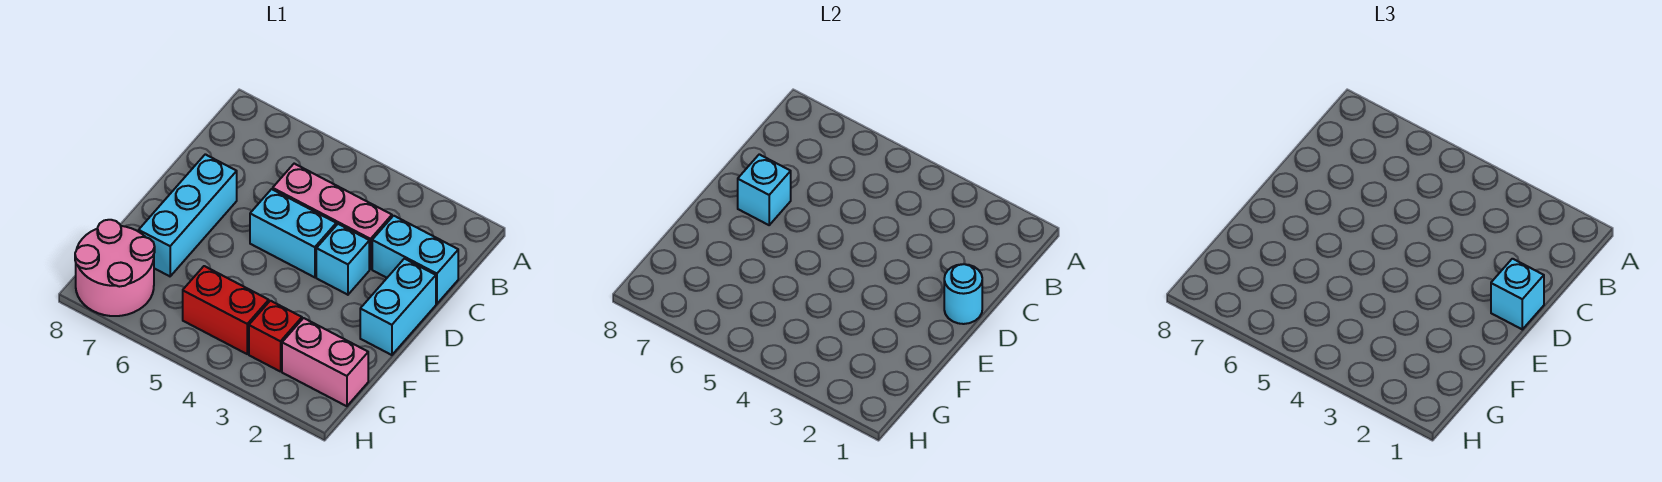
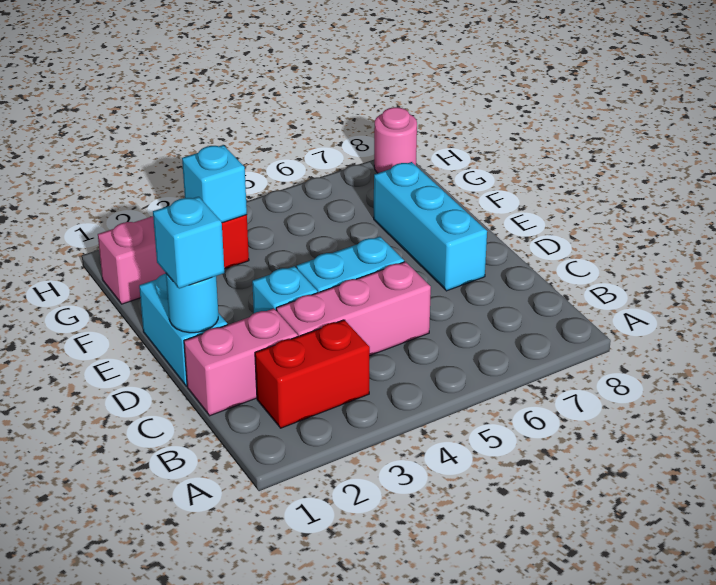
cyan brick C1:C2 level 1 -> pink brick C1:C2 level 1
cyan brick D7 level 2 -> cyan brick G3 level 2
red brick G4:G5 level 1 -> red brick B2:B3 level 1
pink round brick G7:H8 level 1 -> pink round brick H8 level 1

